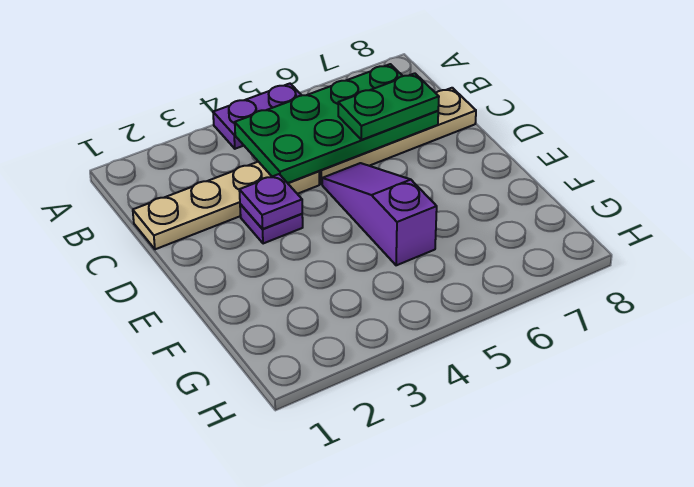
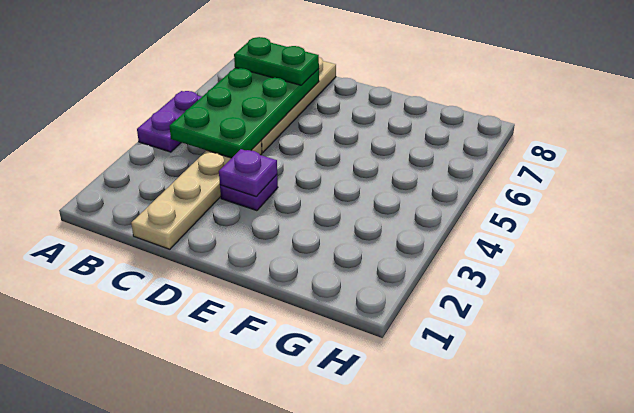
green plate C6:C7 level 3 -> green plate B7:C7 level 3
purple slope D5:F5 level 1 top F -> none

